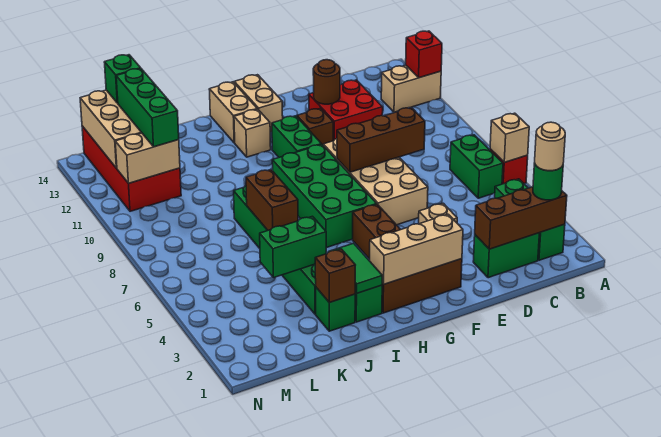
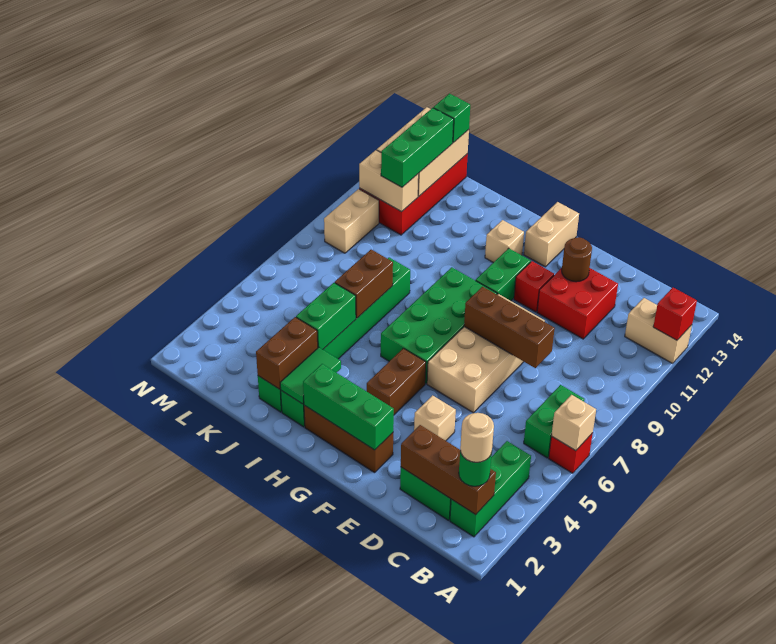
tan brick F2:H2 level 2 -> green brick F2:H2 level 2
brown brick F11 level 1 -> red brick F11 level 1
tan brick H13:H14 level 1 -> tan brick M9:M10 level 1
brown brick J2 level 2 -> brown brick J2:J3 level 2
green brick J4:K4 level 2 -> green brick J4:J5 level 2

